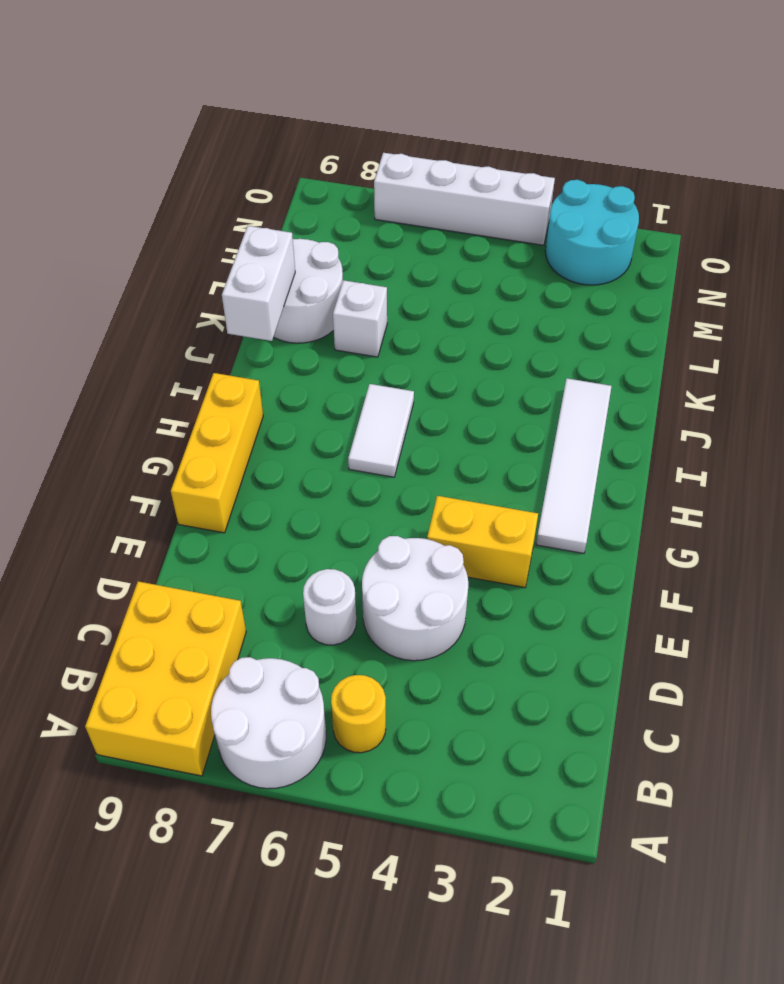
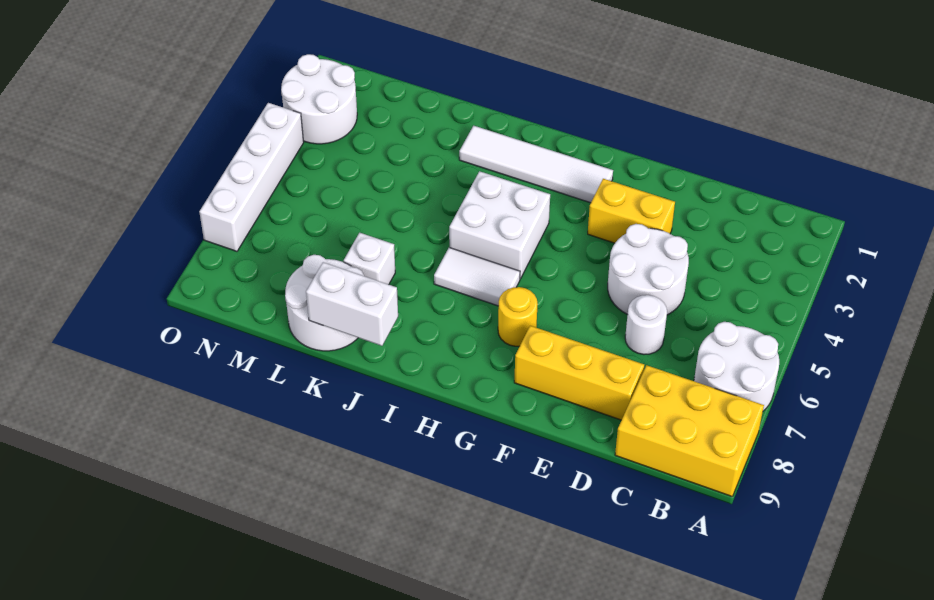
yellow round brick B5 level 1 -> yellow round brick G7 level 1
yellow brick F3:F4 level 1 -> yellow brick E3:F3 level 1
yellow brick F9:H9 level 1 -> yellow brick D8:F8 level 1
none -> white brick H4:I5 level 1
cyan round brick N2:O3 level 1 -> white round brick N2:O3 level 1

